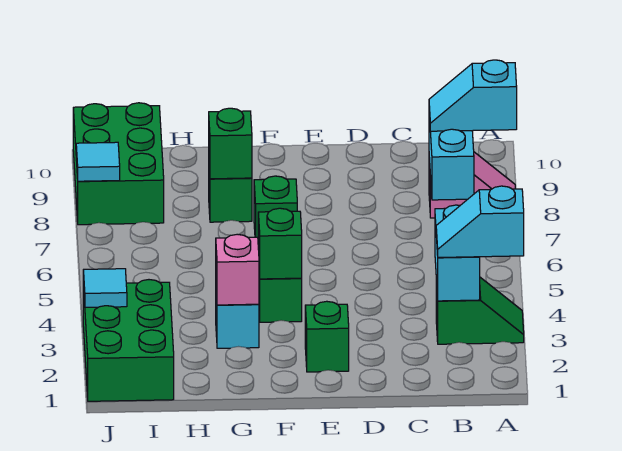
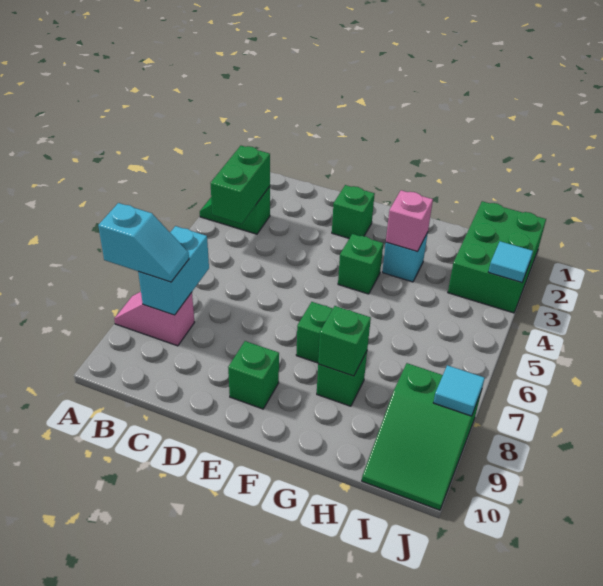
cyan slope A3:B3 level 3 top A -> none
cyan brick B3:B4 level 2 -> green brick B3:B4 level 2
green brick F4 level 2 -> green brick E9 level 1
green brick I8:J10 level 1 -> green slope I8:J10 level 1 top 8

